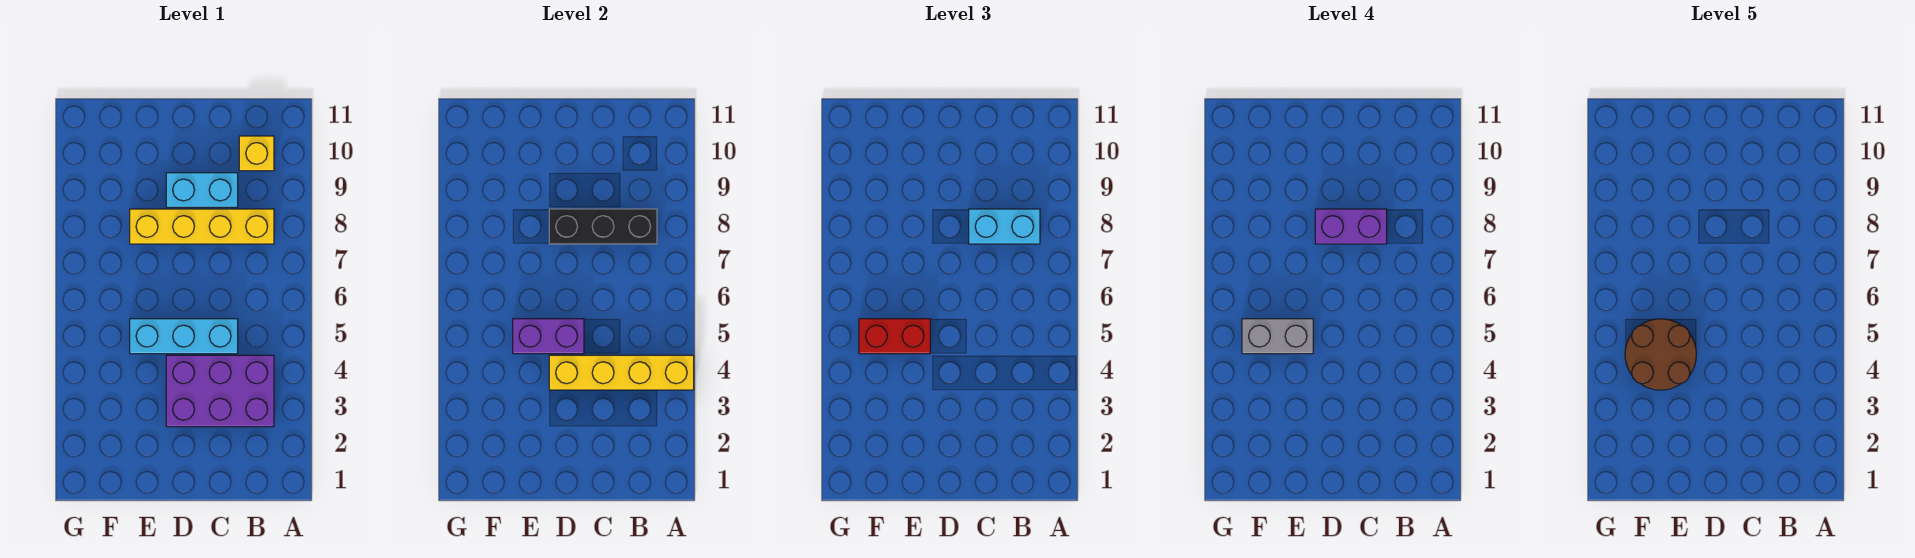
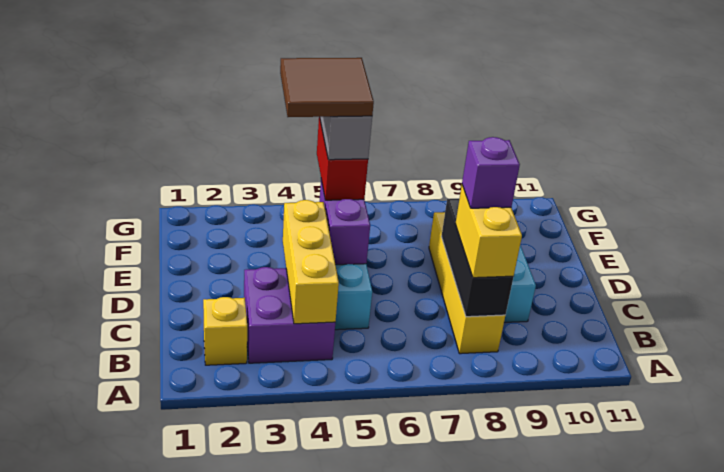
yellow brick A4:D4 level 2 -> yellow brick B4:D4 level 2
purple brick B3:D4 level 1 -> purple brick B3:C4 level 1
cyan brick B8:C8 level 3 -> yellow brick B8:C8 level 3
yellow brick B10 level 1 -> yellow brick B2 level 1
purple brick C8:D8 level 4 -> purple brick C8 level 4
brown round brick E4:F5 level 5 -> brown tile E4:F5 level 5

